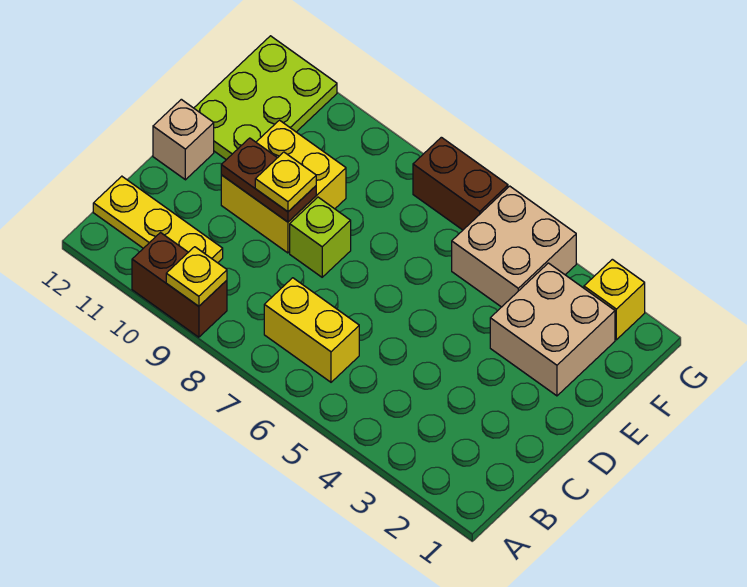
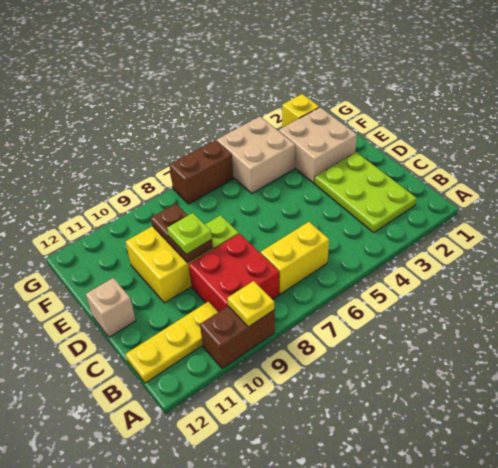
none -> red brick B8:C9 level 1
brown plate D9:D10 level 2 -> brown plate D9:E9 level 2
yellow plate D9 level 3 -> lime plate D9 level 3
lime plate E11:G12 level 1 -> lime plate B2:D3 level 1

